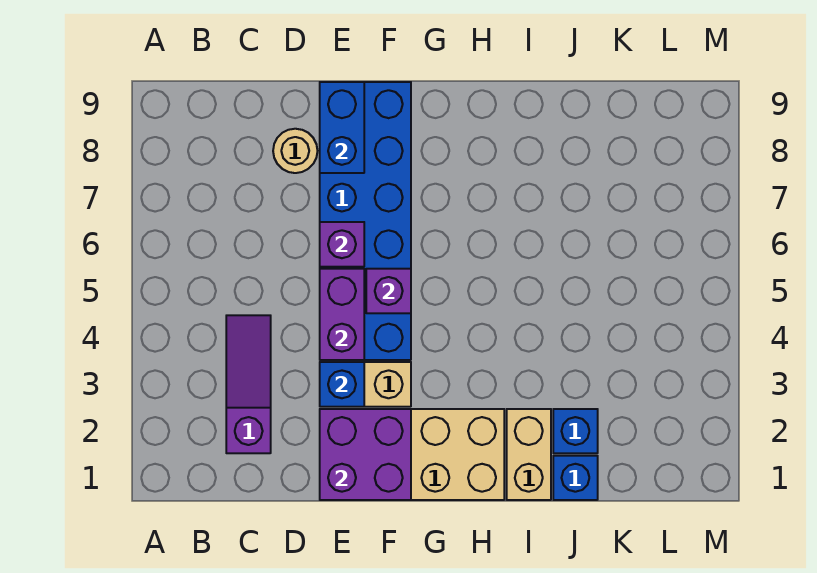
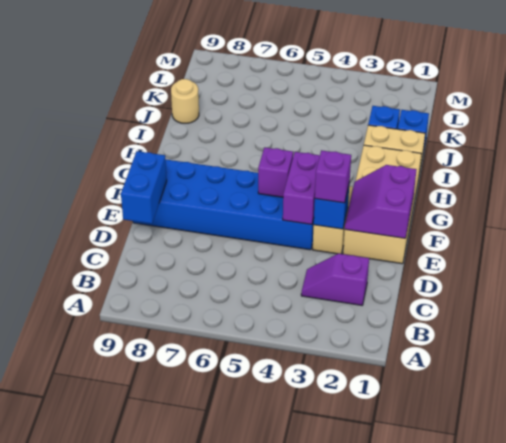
purple slope C2:C4 level 1 top 2 -> purple slope C2:C3 level 1 top 2
tan round brick D8 level 1 -> tan round brick J9 level 1
purple brick E1:F2 level 2 -> purple slope E1:F2 level 2 top 1
purple brick E4:E5 level 2 -> purple brick E4:F4 level 2
purple brick E6 level 2 -> purple brick E3 level 3
blue brick E8:E9 level 2 -> blue brick D9:E9 level 2

